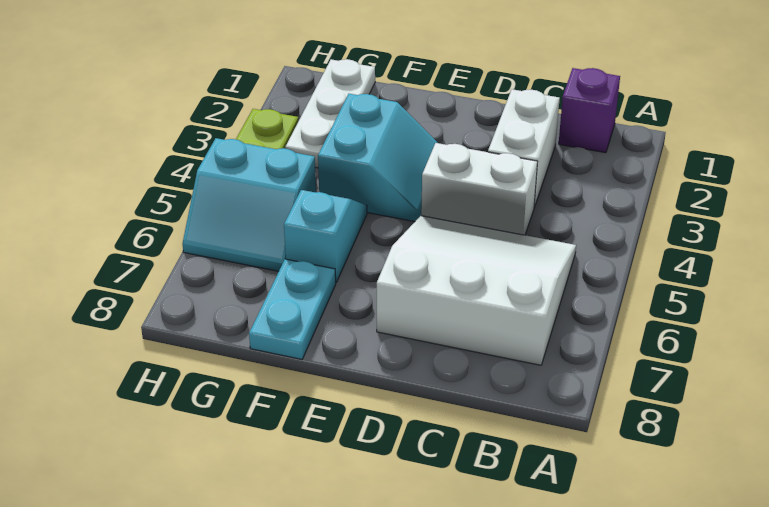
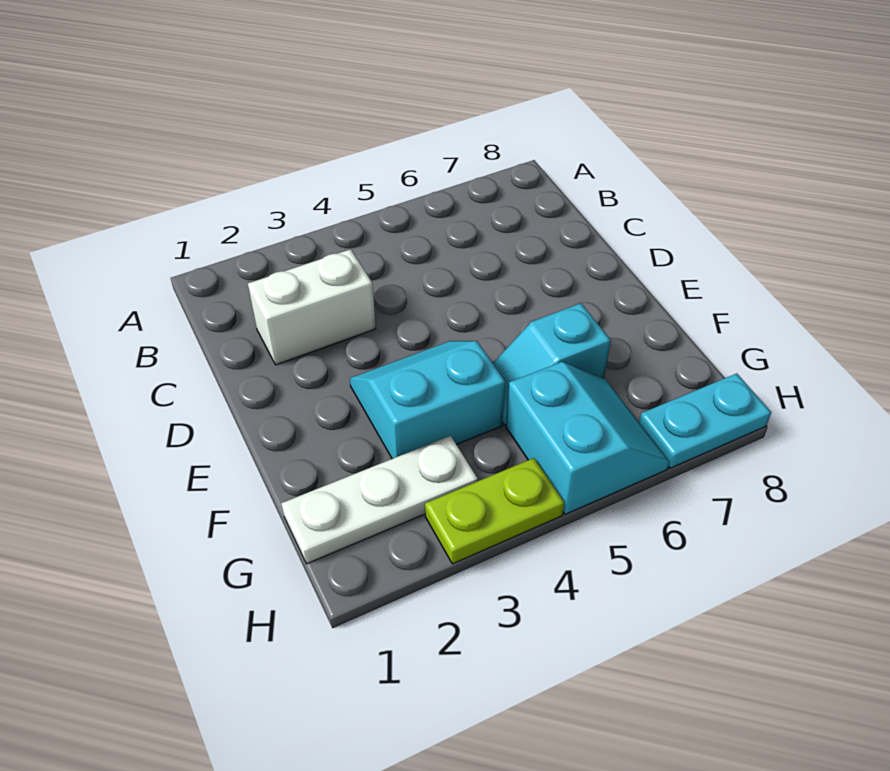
purple brick B1 level 1 -> none
white slope B5:D7 level 1 top 7 -> none
white brick C4:D4 level 1 -> none
cyan plate F7:F8 level 1 -> cyan plate H7:H8 level 1

